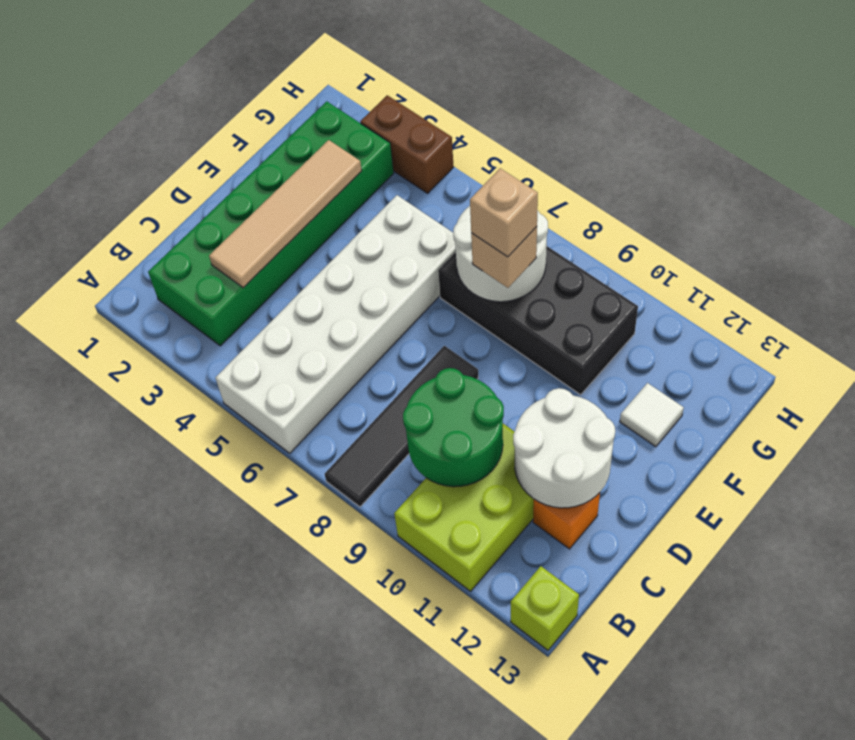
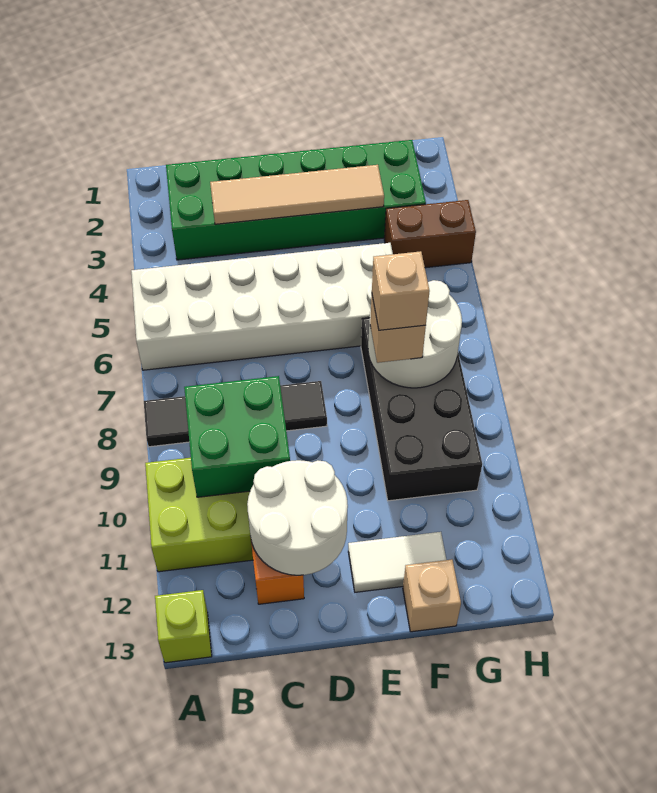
green round brick B9:C10 level 2 -> green brick B9:C10 level 2
white tile F12 level 1 -> white tile E12:F12 level 1
none -> tan brick F13 level 1
brown brick H3:H4 level 1 -> brown brick G4:H4 level 1

